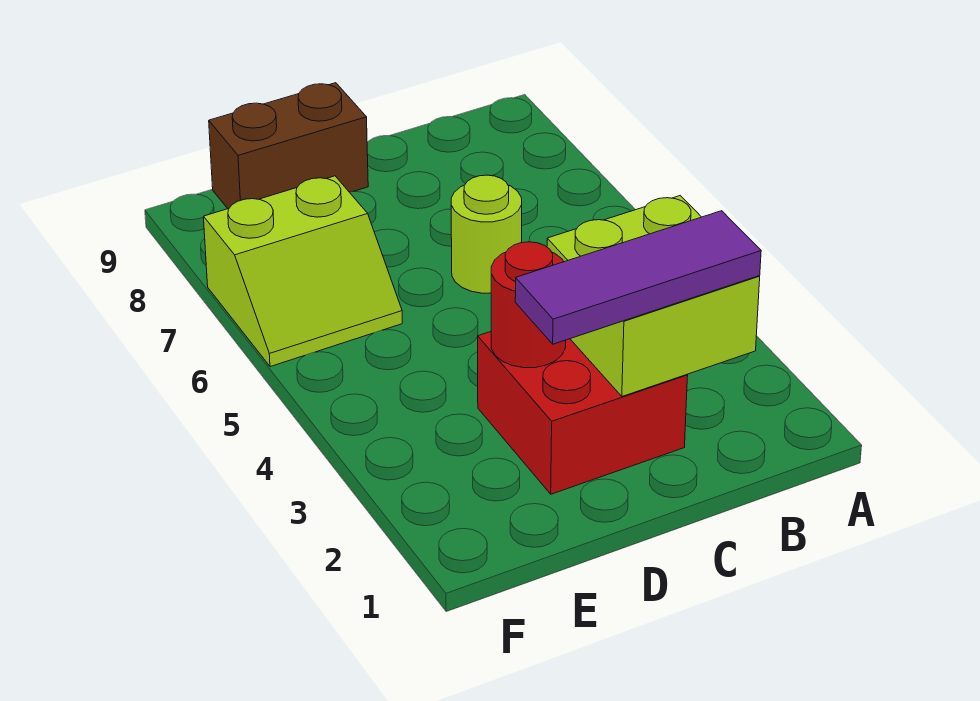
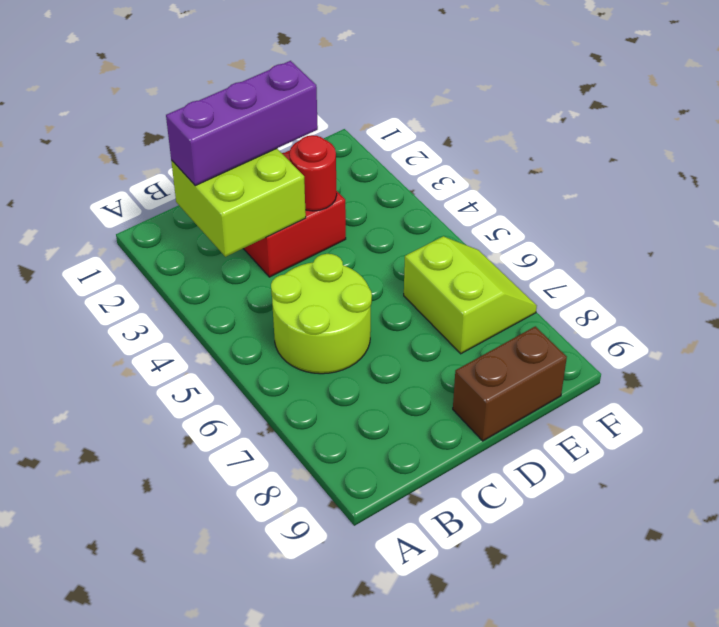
purple tile B2:D2 level 3 -> purple brick B2:D2 level 3
lime round brick C6 level 1 -> lime round brick B5:C6 level 1
lime slope E6:F7 level 1 top 7 -> lime slope E6:F7 level 1 top E

